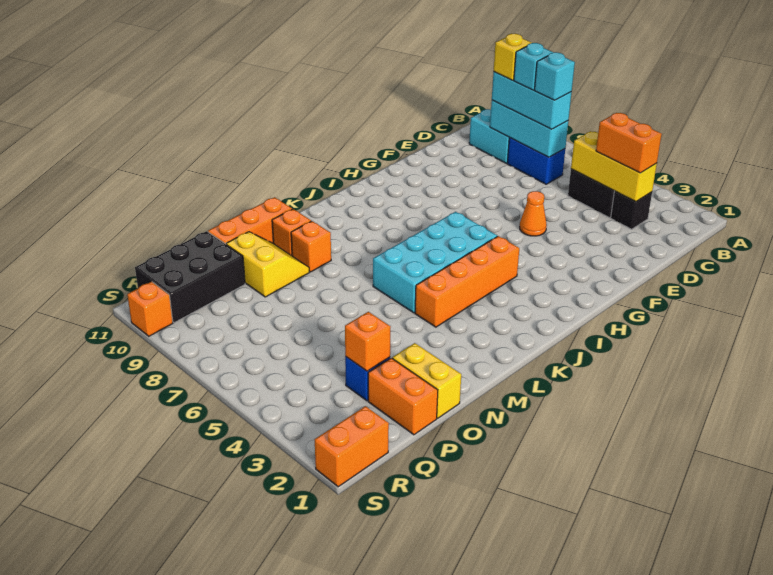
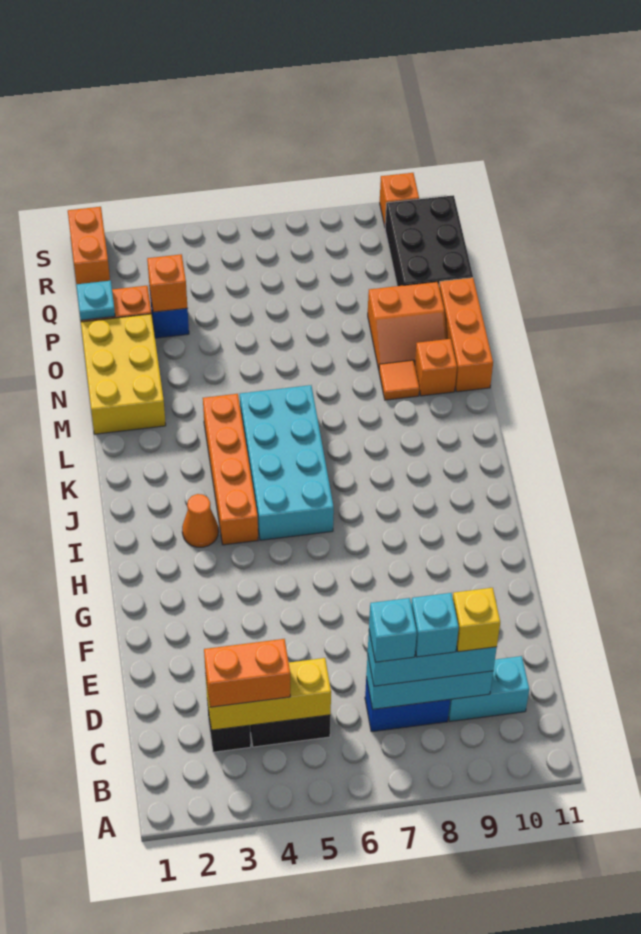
orange cone F5 level 1 -> orange cone I3 level 1
orange brick M9 level 1 -> orange tile M9 level 1
yellow slope N9:O10 level 1 top O -> orange slope N9:O10 level 1 top O
yellow brick O1:O2 level 1 -> yellow brick M1:O2 level 1
none -> cyan plate P1 level 2

